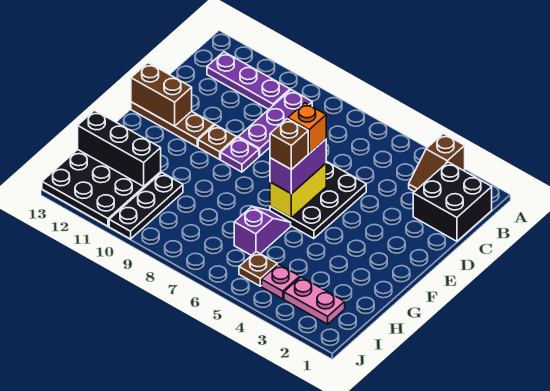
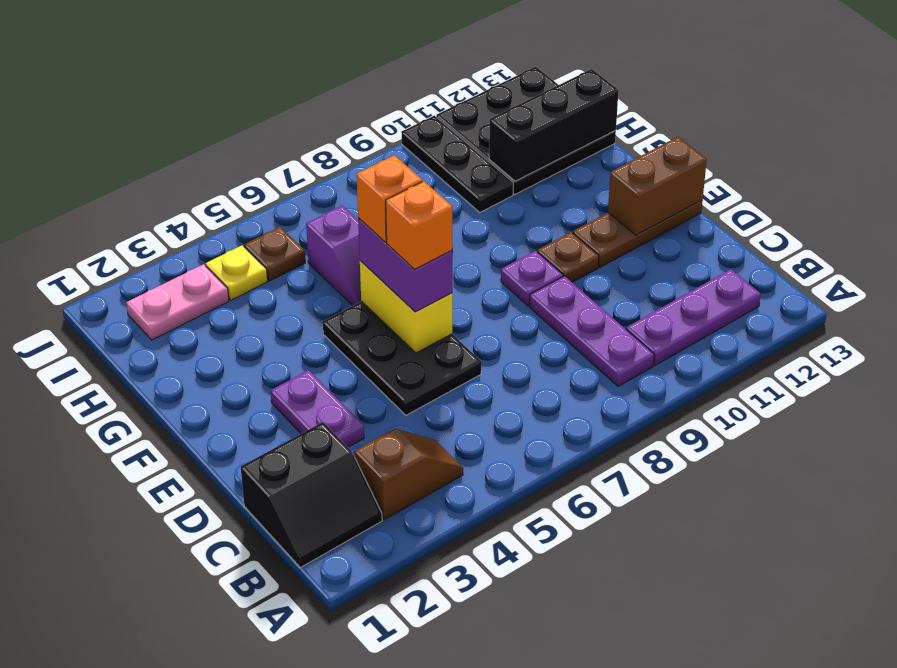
brown slope A3:B3 level 1 top A -> brown slope B3:B4 level 1 top 3
black brick B1:C2 level 1 -> black slope B1:C2 level 1 top C
none -> purple plate D3:E3 level 1
brown brick F6 level 4 -> orange brick F6 level 4
pink plate I4 level 1 -> yellow plate I4 level 1

